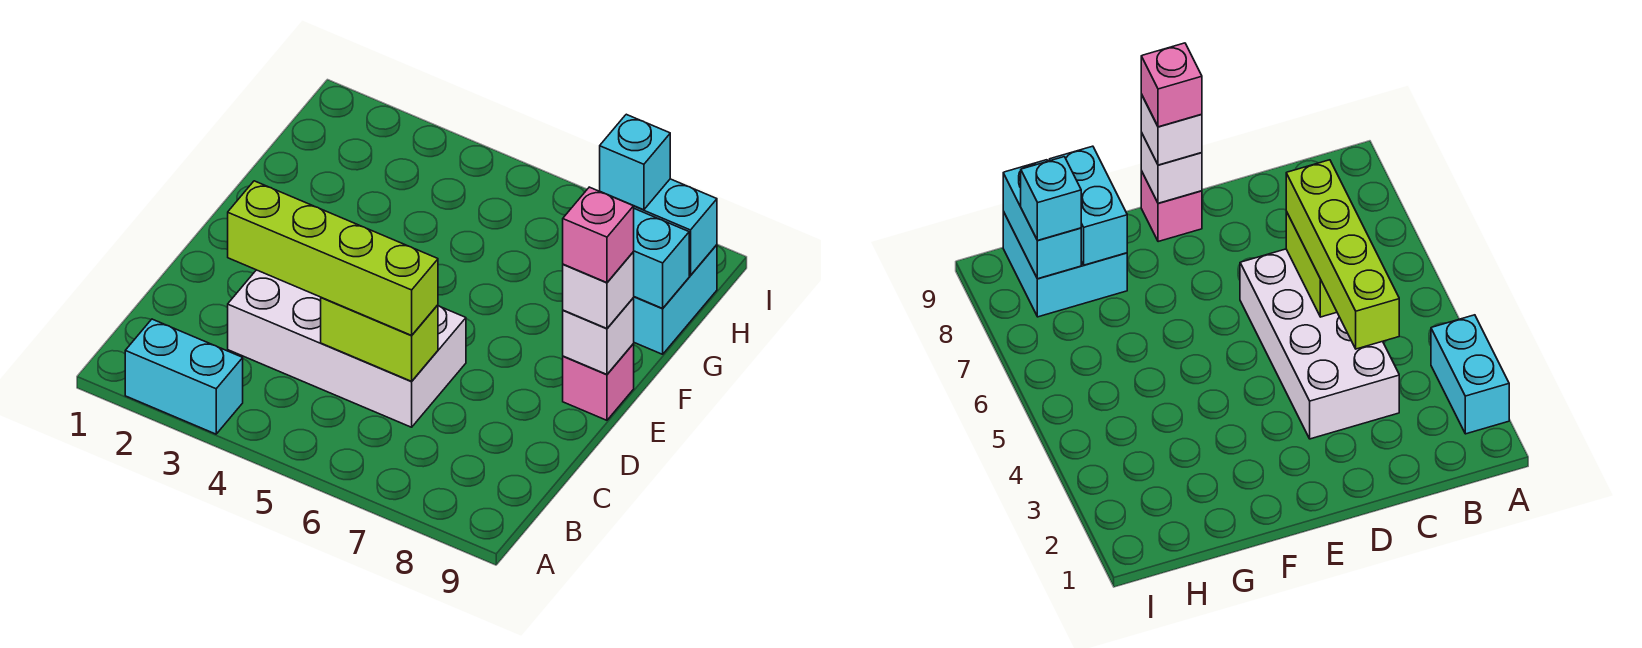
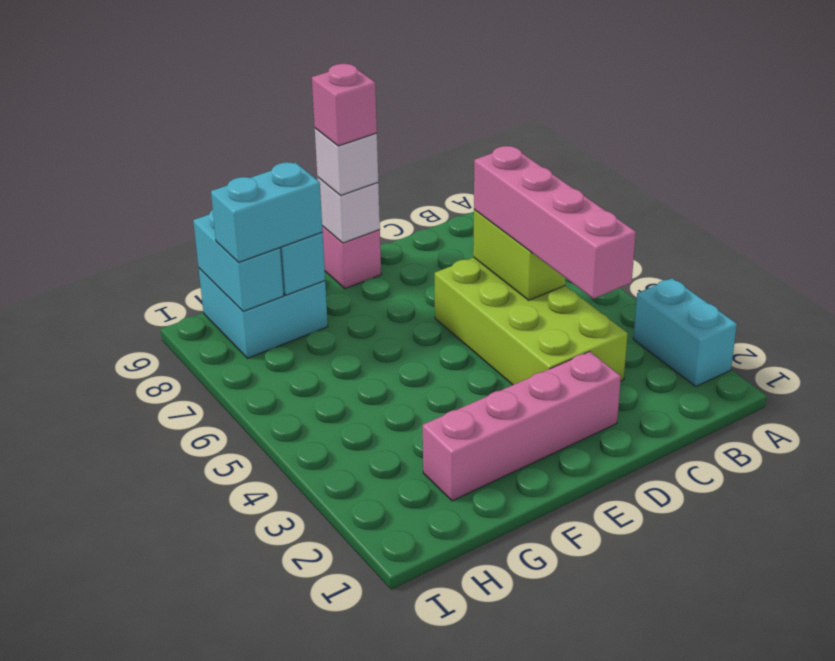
white brick C3:D6 level 1 -> lime brick C3:D6 level 1
lime brick C3:C6 level 3 -> pink brick C3:C6 level 3
none -> pink brick D2:G2 level 1
cyan brick H8 level 3 -> cyan brick G8:H8 level 3

